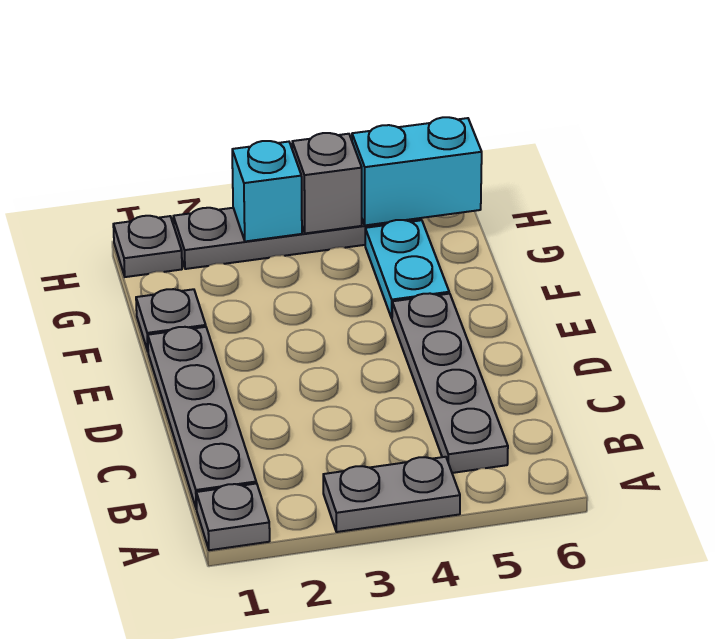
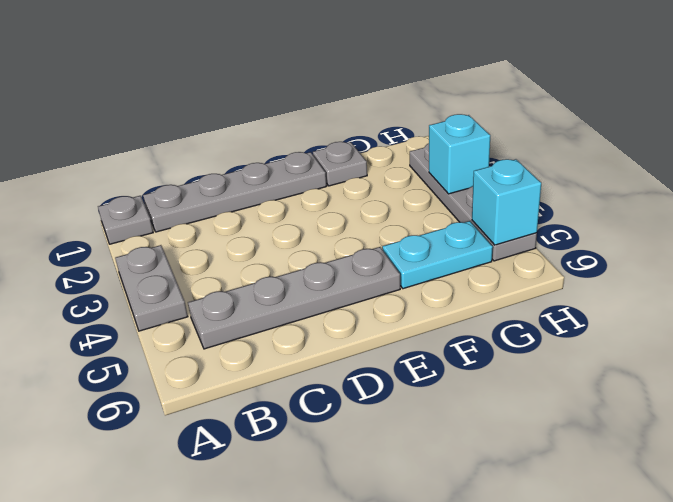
grey plate H1 level 1 -> none
grey brick H4 level 2 -> none
cyan brick H5:H6 level 2 -> cyan brick H5 level 2

